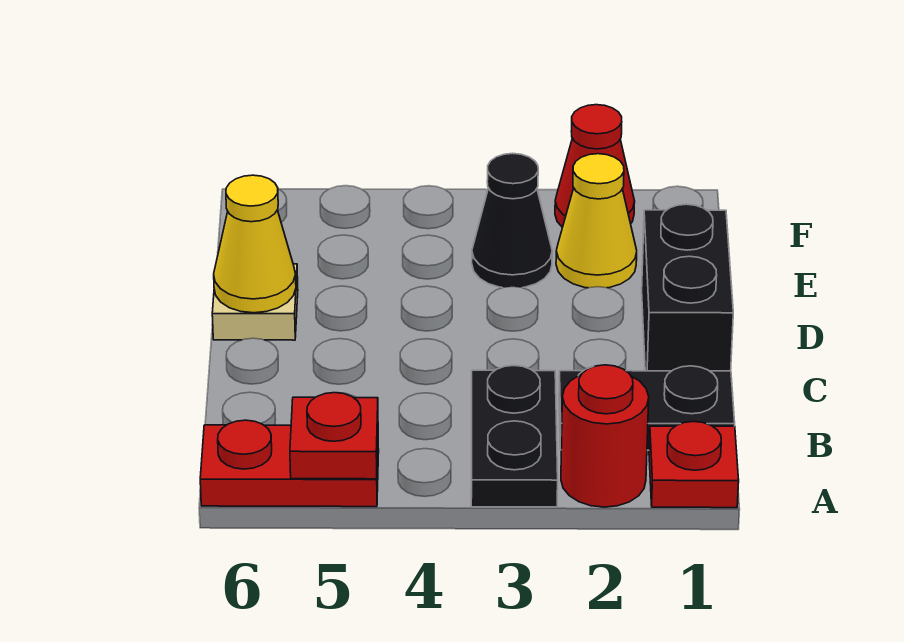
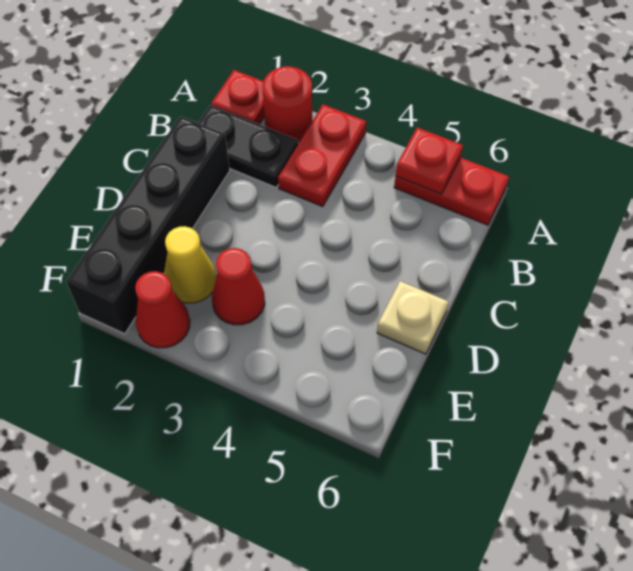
black plate A3:B3 level 1 -> red plate A3:B3 level 1
black brick C1:D1 level 1 -> black brick C1:F1 level 1
yellow cone D6 level 2 -> none
black cone E3 level 1 -> red cone E3 level 1

